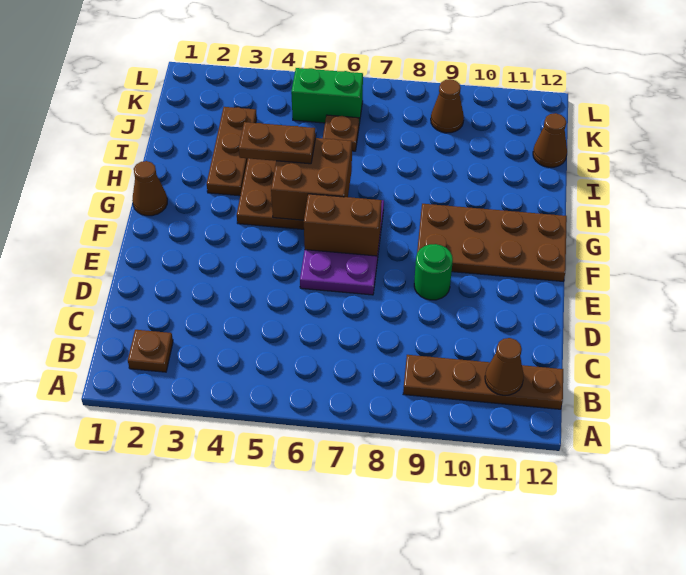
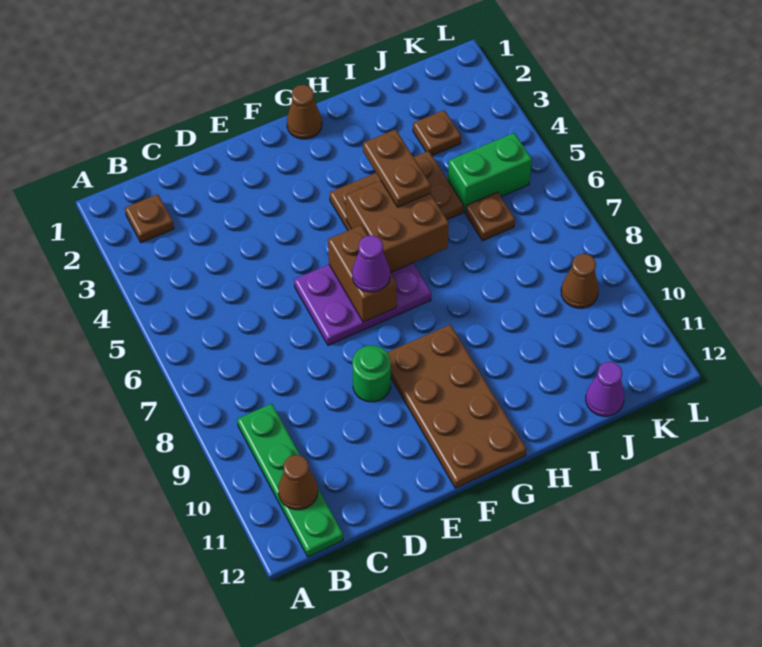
brown plate B9:B12 level 1 -> green plate B9:B12 level 1
none -> purple cone F7 level 3
brown plate H3:J3 level 1 -> brown plate J3 level 1
brown cone J12 level 1 -> purple cone J12 level 1
green brick K5:K6 level 1 -> green brick J5:K5 level 1

